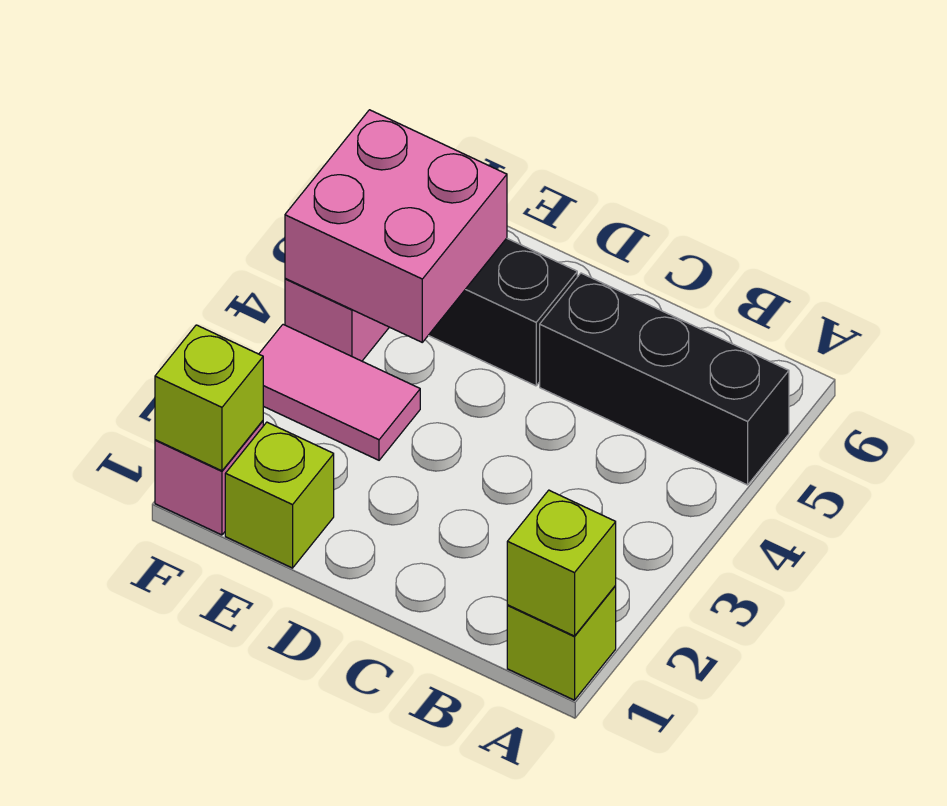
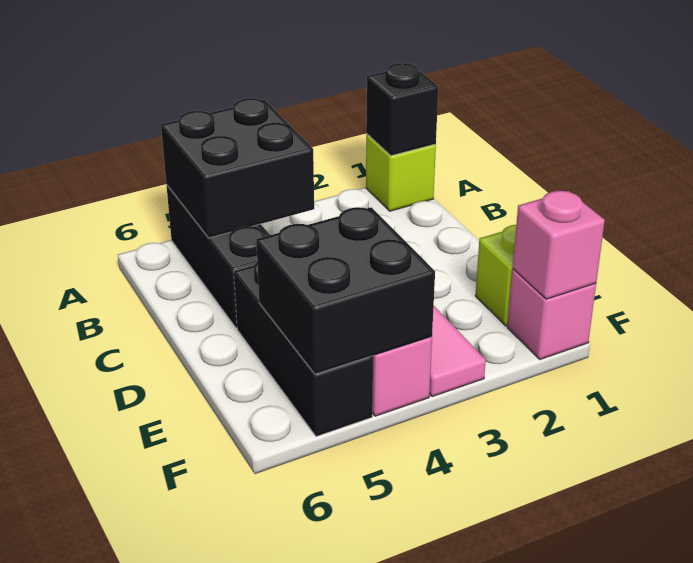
lime brick A1 level 2 -> black brick A1 level 2
none -> black brick A4:B5 level 2
pink brick E4:F5 level 2 -> black brick E4:F5 level 2
lime brick F1 level 2 -> pink brick F1 level 2

